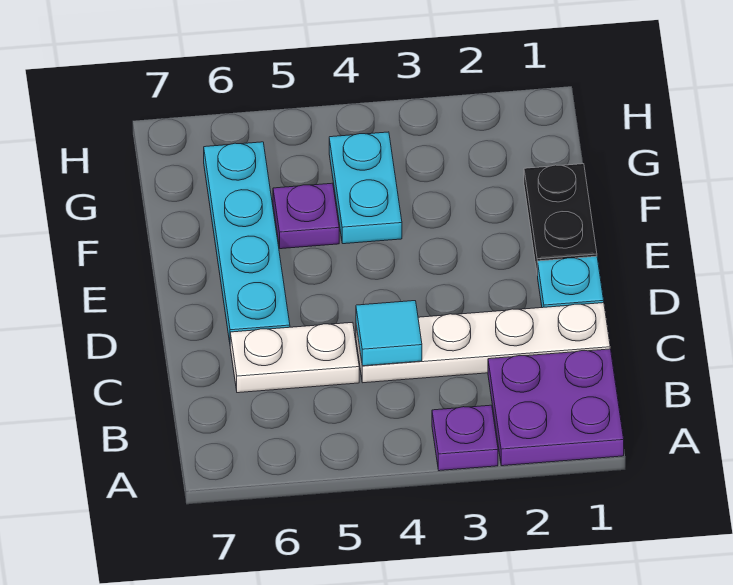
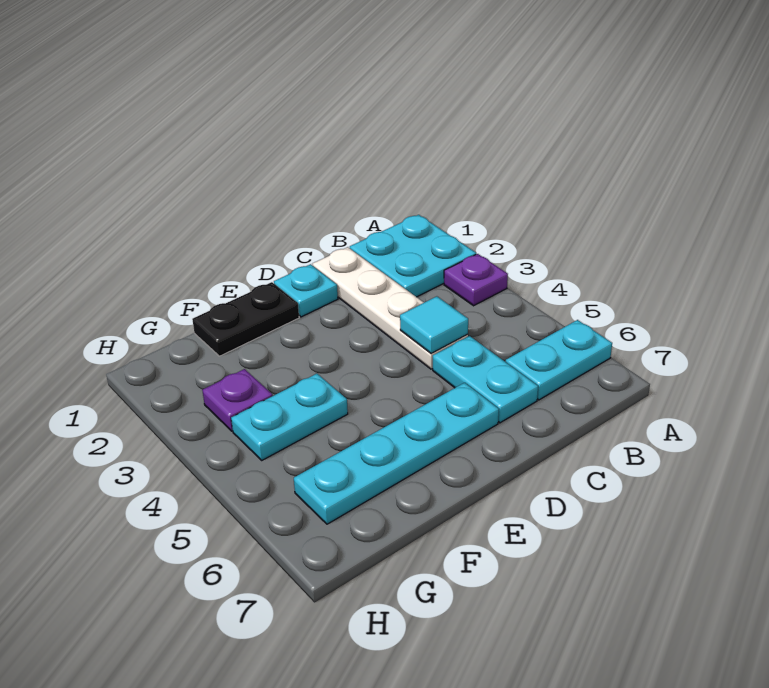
purple plate A1:B2 level 1 -> cyan plate A1:B2 level 1
none -> cyan plate A6:B6 level 1
white plate C5:C6 level 1 -> cyan plate C5:C6 level 1
purple plate F5 level 1 -> purple plate G3 level 1

